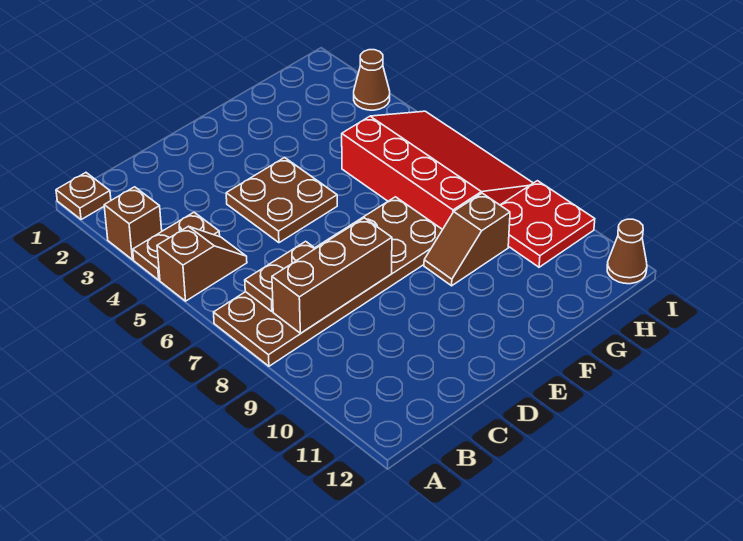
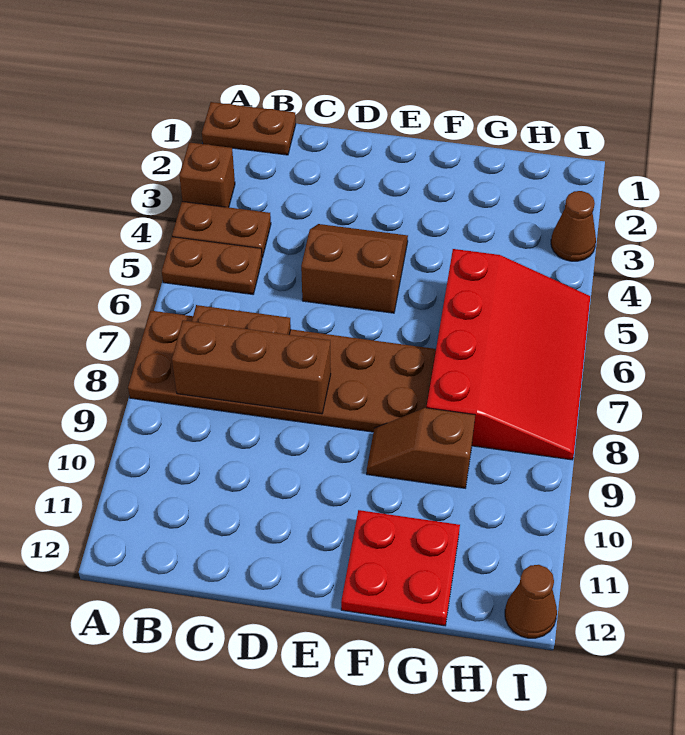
brown plate A1 level 1 -> brown plate A1:B1 level 1
brown slope A5:B5 level 1 top A -> brown plate A5:B5 level 1
brown plate D4:E5 level 1 -> brown slope D4:E5 level 1 top 5
red plate H9:I10 level 1 -> red plate F11:G12 level 1

